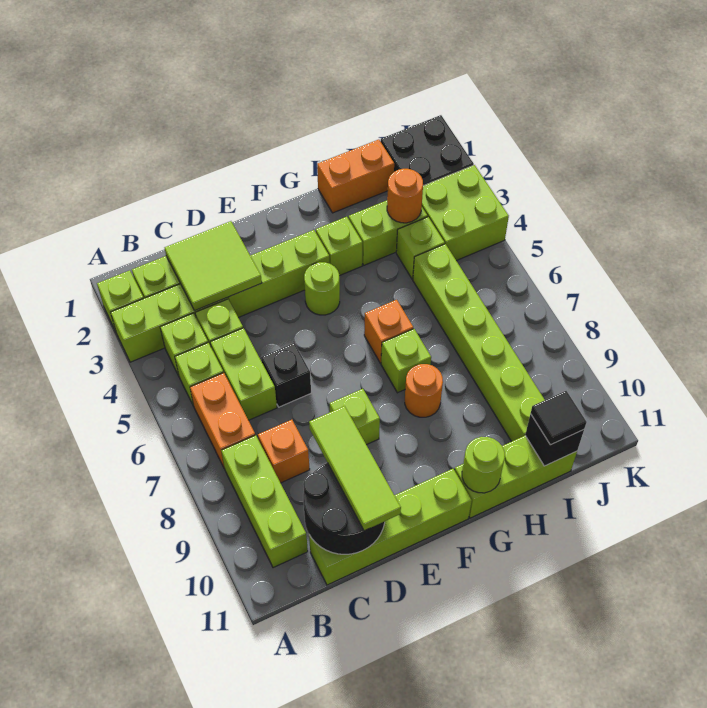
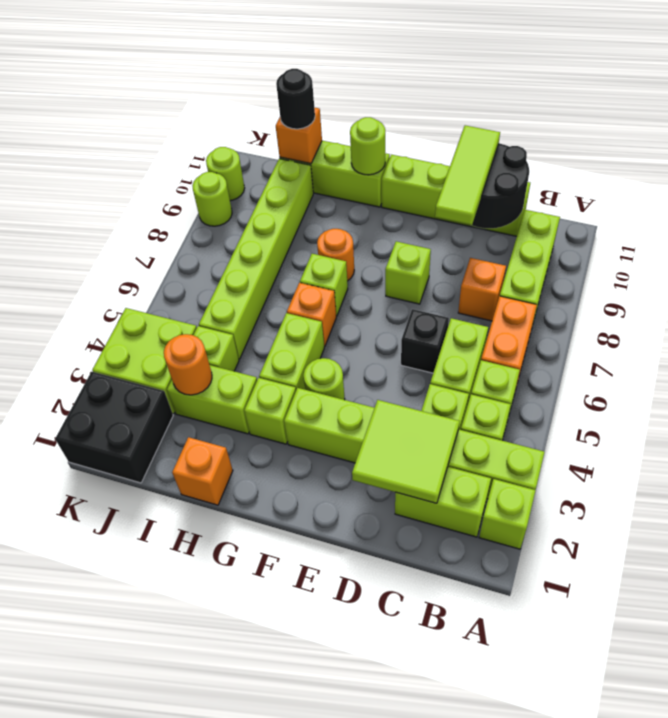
none -> lime brick G4:G5 level 1
orange brick H1:I1 level 1 -> orange brick H1 level 1
black brick I11 level 2 -> orange brick I11 level 2
black tile I11 level 3 -> black round brick I11 level 3
none -> lime round brick K9 level 1
none -> lime round brick K10 level 1

